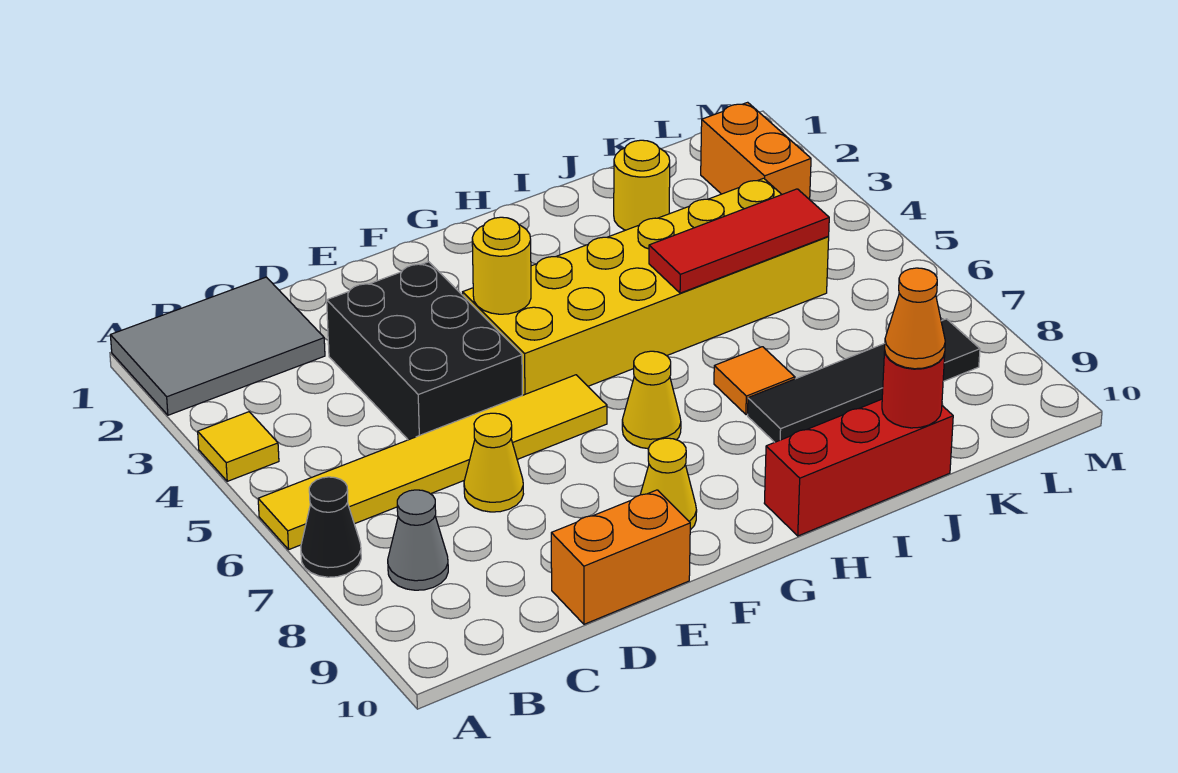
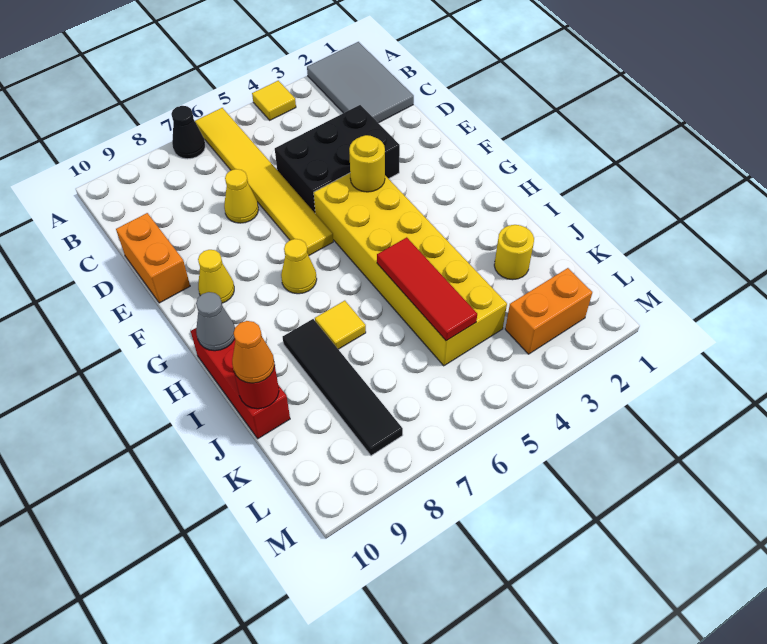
grey cone B8 level 1 -> grey cone H10 level 2
orange tile I7 level 1 -> yellow tile I7 level 1

